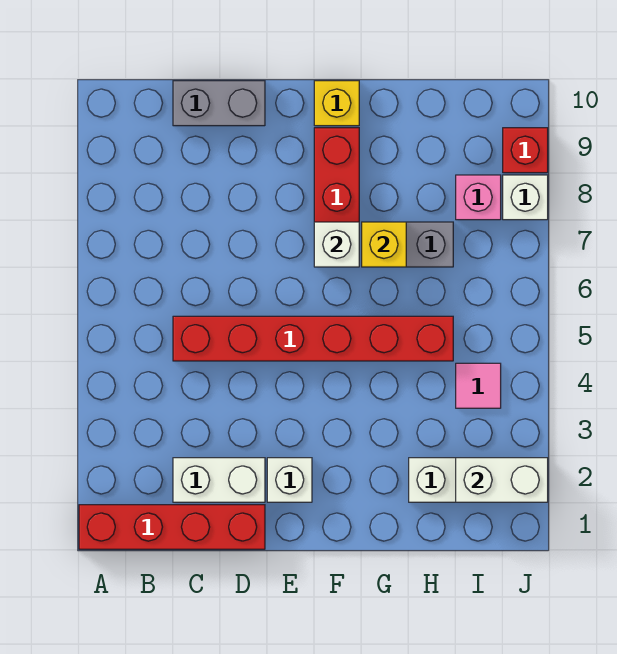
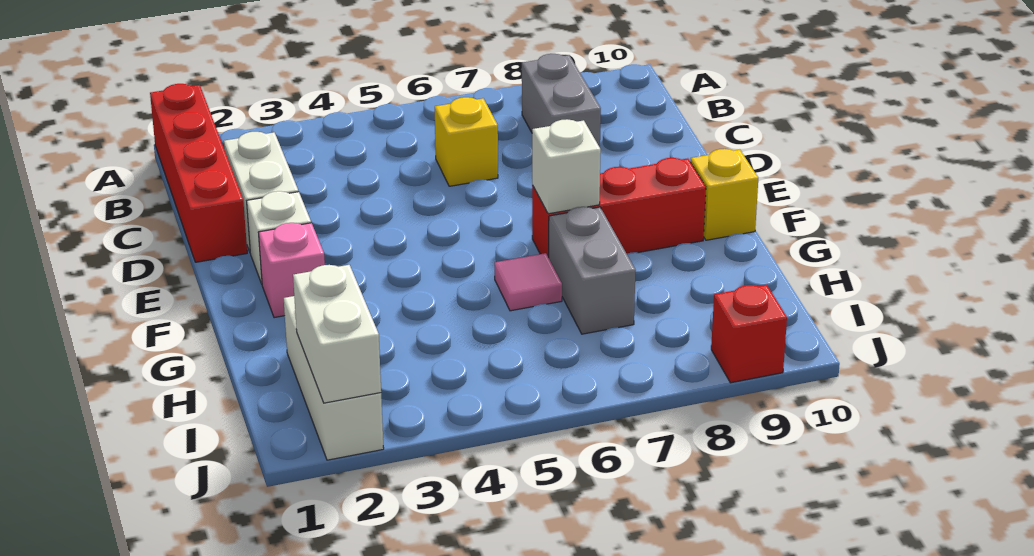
red brick C5:H5 level 1 -> none
grey brick C10:D10 level 1 -> grey brick B8:C8 level 1
yellow brick G7 level 2 -> yellow brick C6 level 1
pink tile I4 level 1 -> pink tile G6 level 1
pink brick I8 level 1 -> pink brick F2 level 1
white brick J8 level 1 -> none

